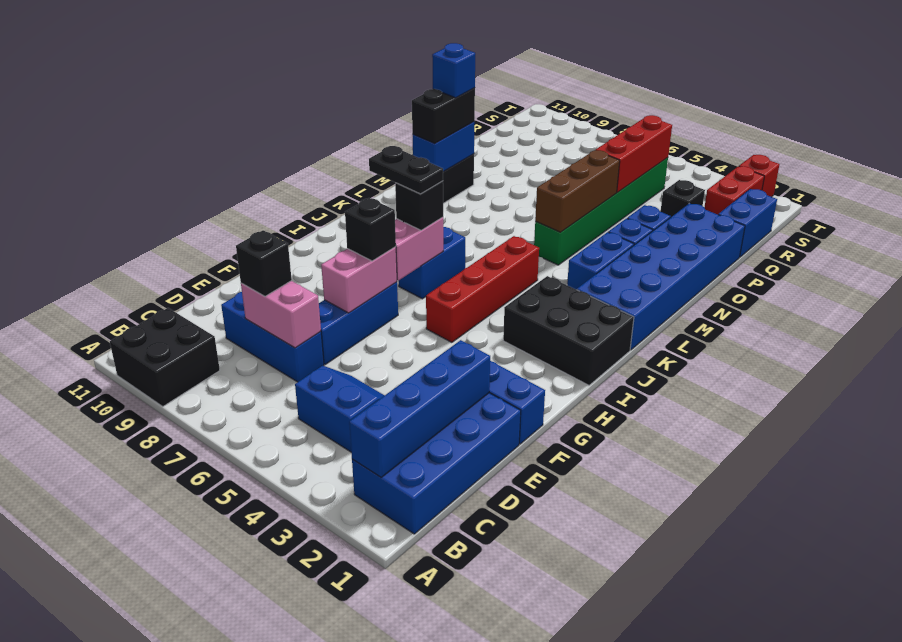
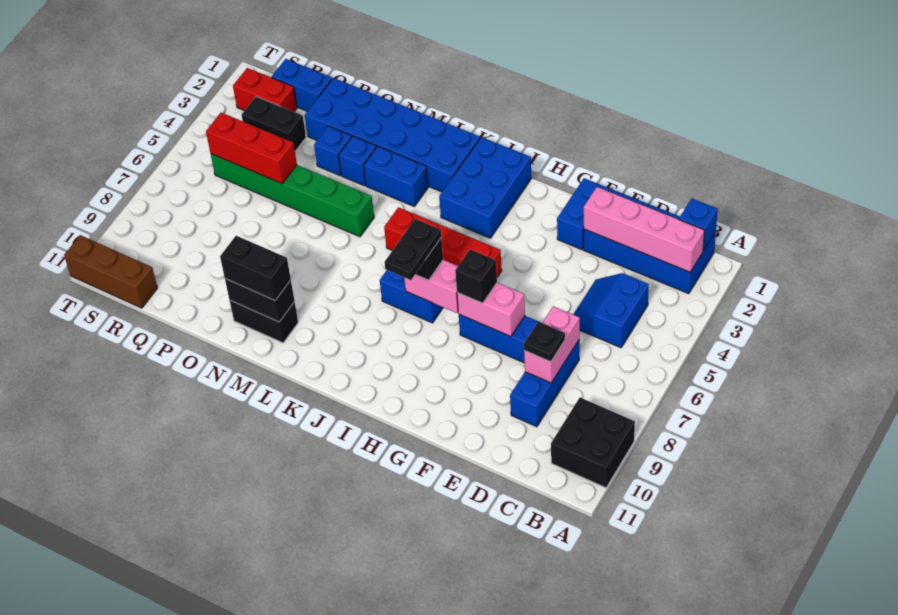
blue brick B2:E2 level 2 -> pink brick B2:E2 level 2
black brick D8 level 3 -> black plate D8 level 3
black brick I1:J3 level 1 -> blue brick I1:J3 level 1
brown brick M5:O5 level 2 -> brown brick R11:T11 level 1
blue brick M10:N10 level 2 -> black brick M10:N10 level 2
blue brick N10 level 4 -> blue brick B1 level 2
black brick Q3 level 1 -> black brick Q3:R3 level 1
red brick T2 level 1 -> none

